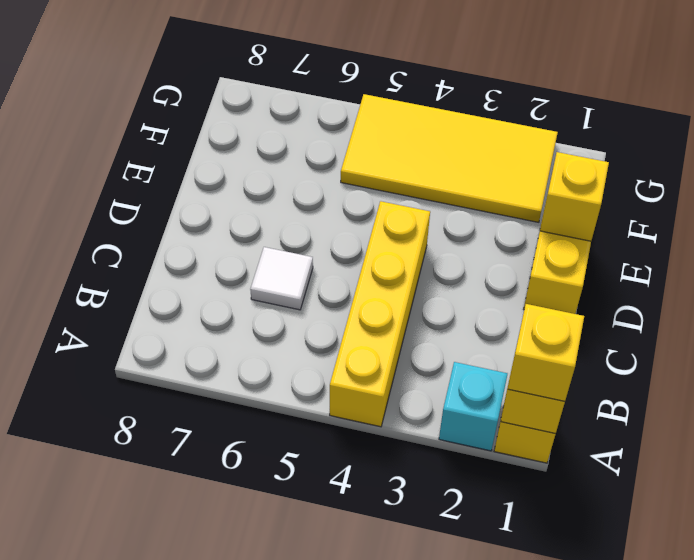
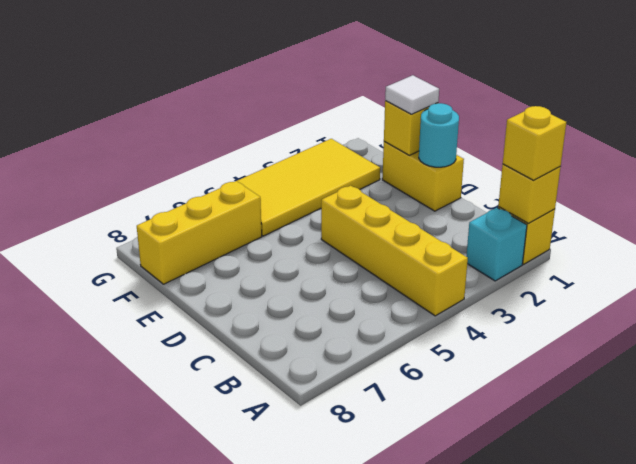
white tile C6 level 1 -> white tile E1 level 3
none -> cyan round brick D1 level 2
none -> yellow brick F6:F8 level 1

